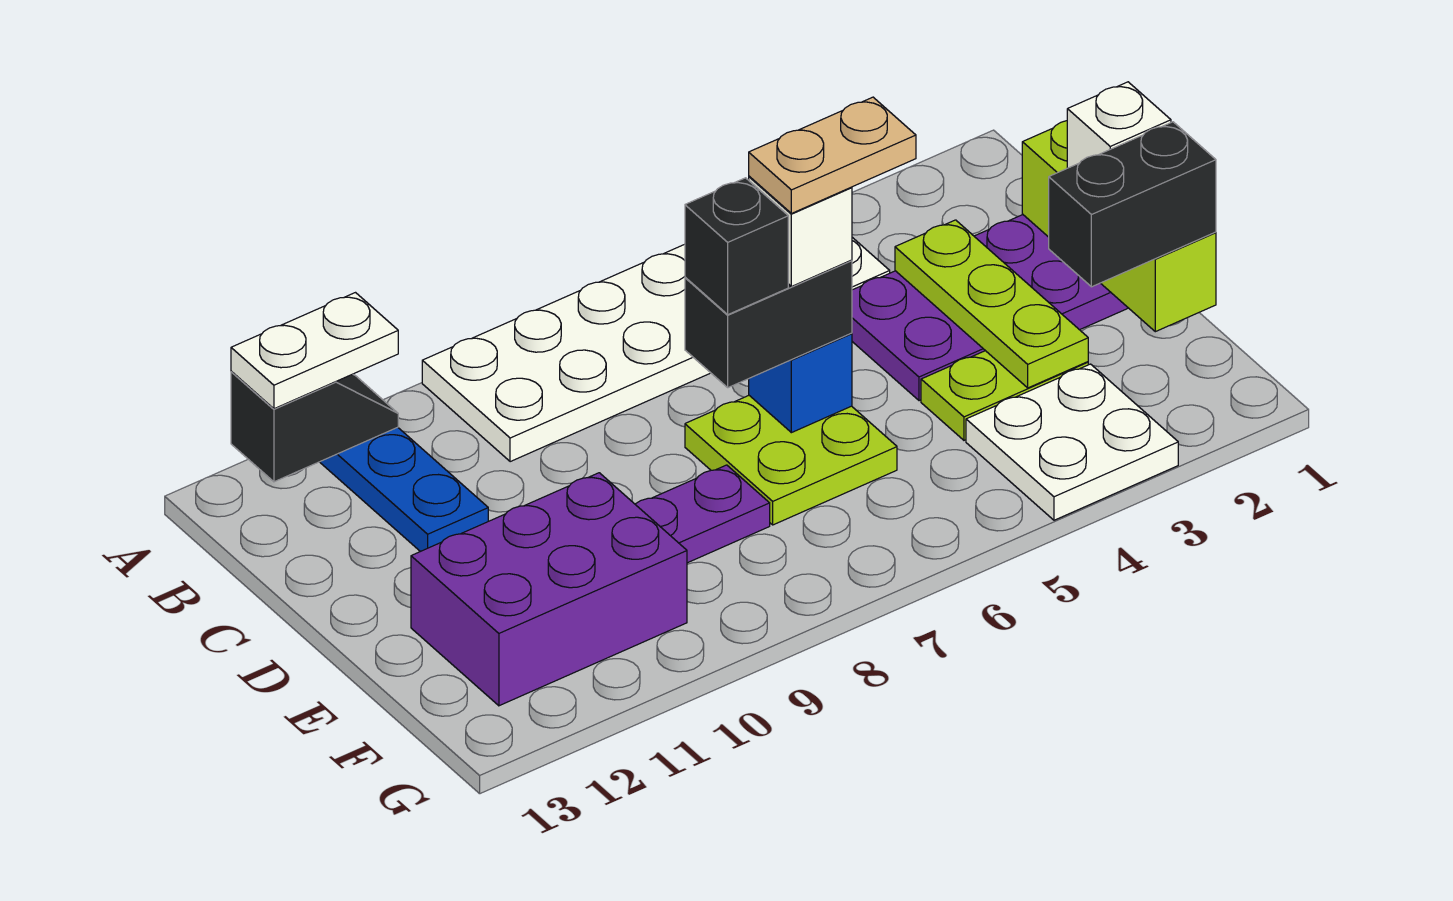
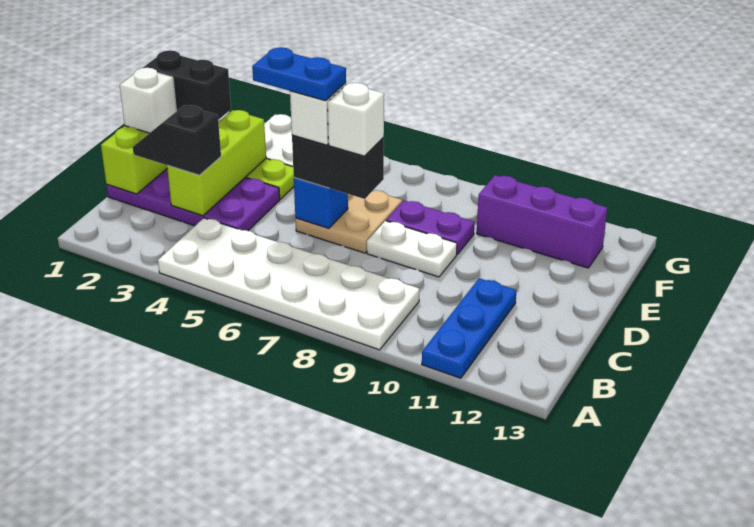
black slope A11:A12 level 2 top 12 -> black slope C2:C3 level 3 top 3
white plate A11:A12 level 3 -> white plate D8:D9 level 1
lime plate C3:E3 level 2 -> lime brick C3:E3 level 2
tan plate D5:D6 level 5 -> blue plate D5:D6 level 5
lime plate D6:E7 level 1 -> tan plate D6:E7 level 1
black brick D7 level 4 -> white brick D7 level 4
purple brick E10:F12 level 1 -> purple brick F10:F12 level 1

